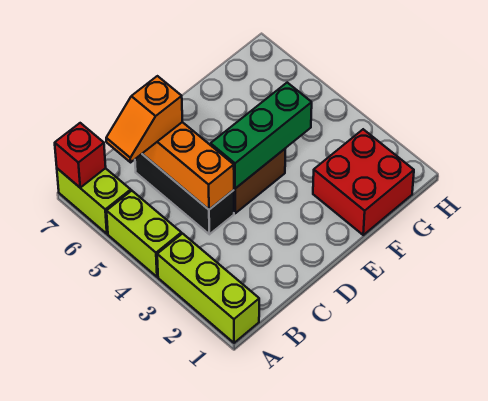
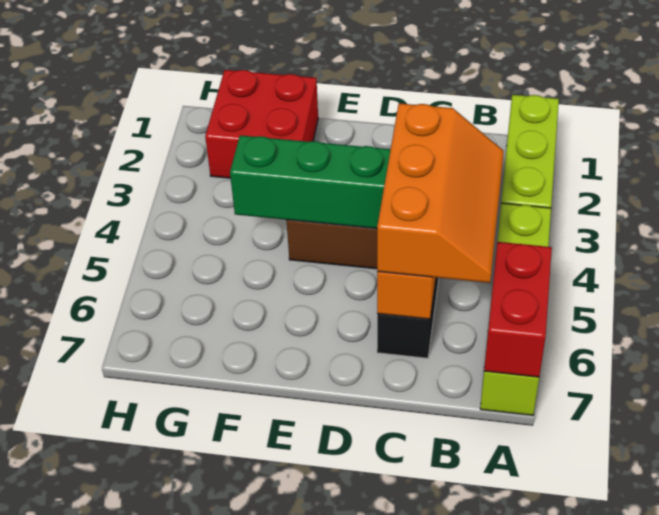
red brick A7 level 2 -> red brick A6:A7 level 2
orange slope B6:C6 level 3 top C -> orange slope B4:C6 level 3 top C

